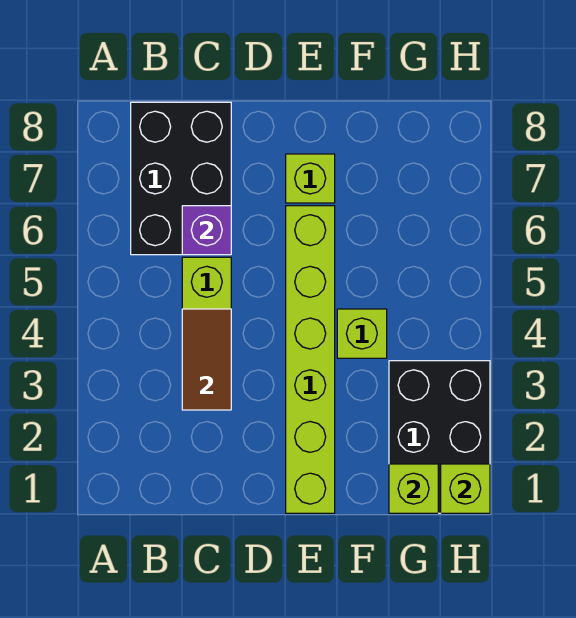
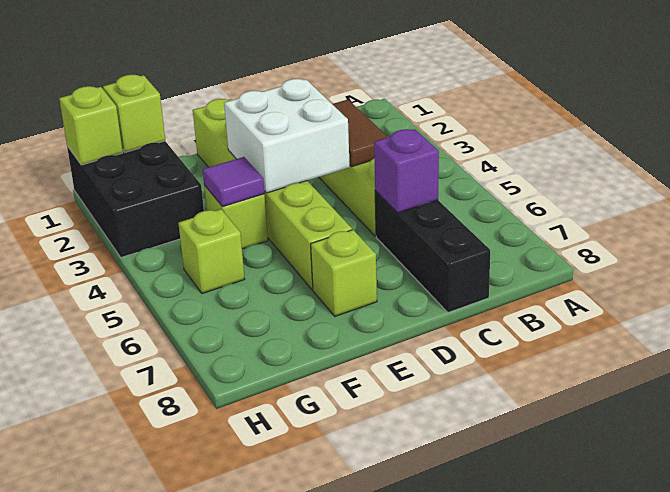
black brick B6:C8 level 1 -> black brick C6:C8 level 1
none -> white brick D3:E4 level 2
none -> purple tile F4 level 2
none -> lime brick G5 level 1

